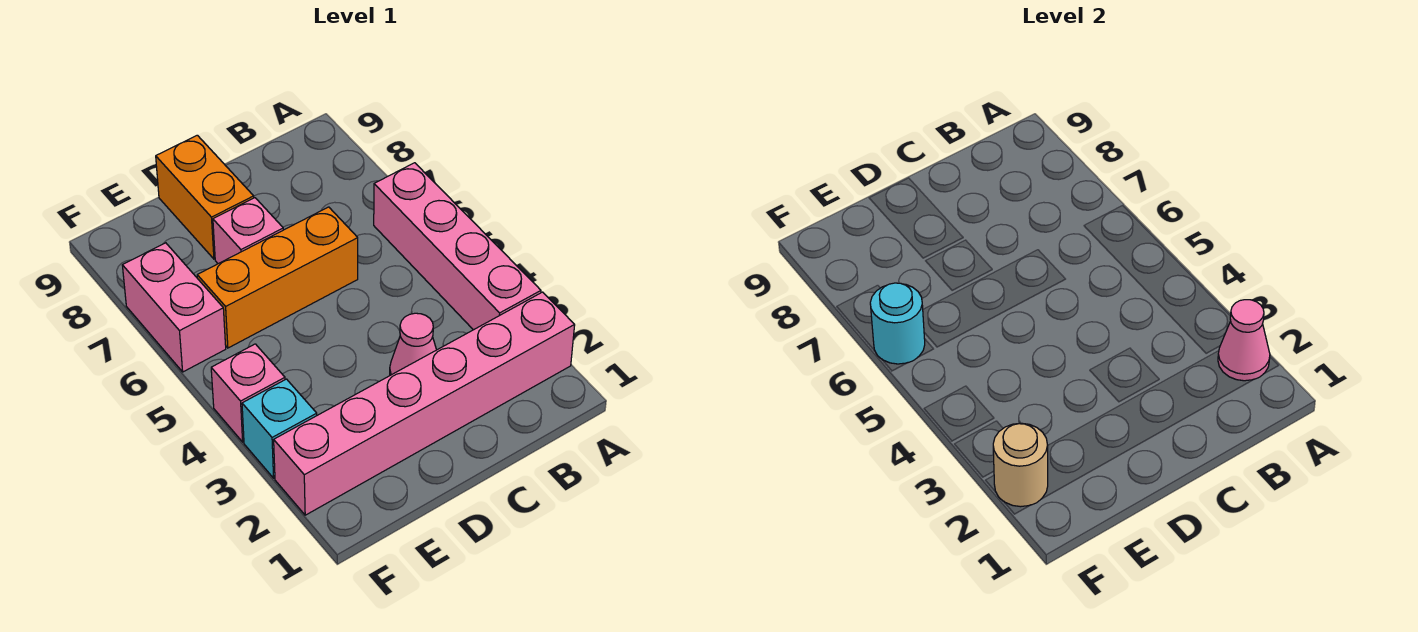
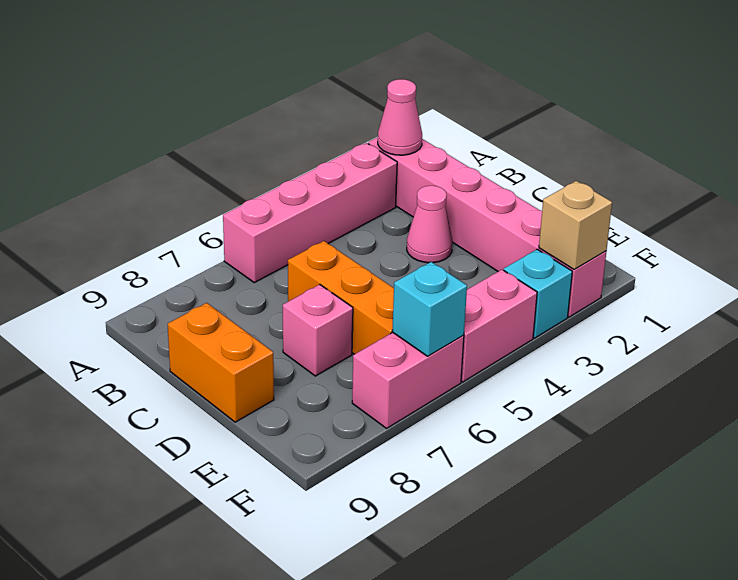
orange brick D8:D9 level 1 -> orange brick C9:D9 level 1
tan round brick F2 level 2 -> tan brick F2 level 2
pink brick F4 level 1 -> pink brick F4:F5 level 1
cyan round brick F6 level 2 -> cyan brick F6 level 2

